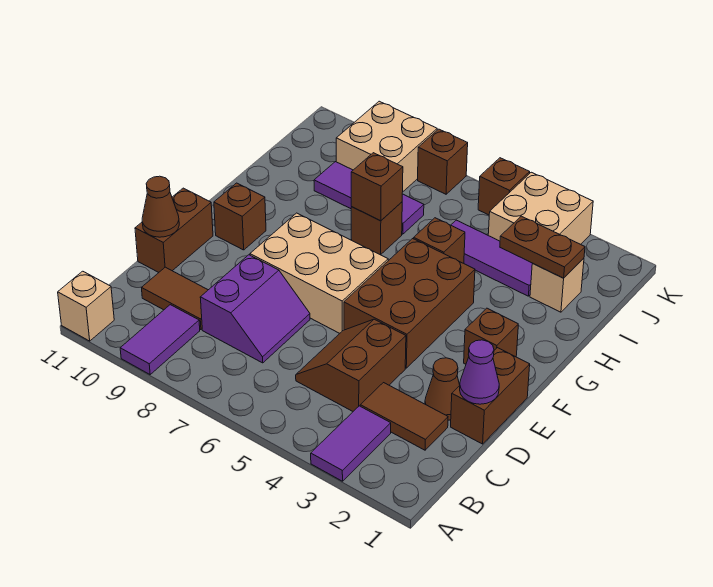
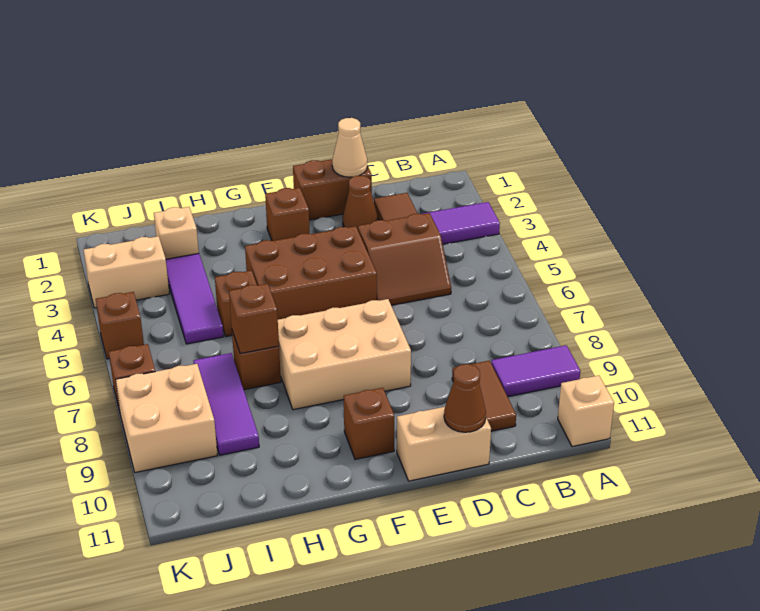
purple slope C7:D8 level 1 top 8 -> none
purple cone D1 level 2 -> tan cone D1 level 2
brown brick D11:E11 level 1 -> tan brick D11:E11 level 1
tan brick E6:F8 level 1 -> tan brick E7:G8 level 1
brown plate I2:I3 level 2 -> none
tan brick J3:K4 level 1 -> tan brick J3:K3 level 1

